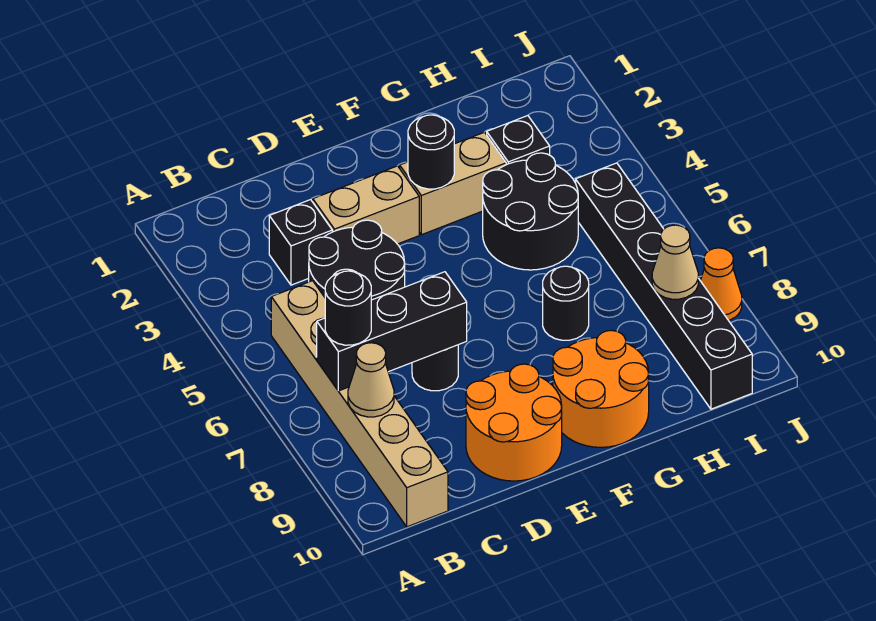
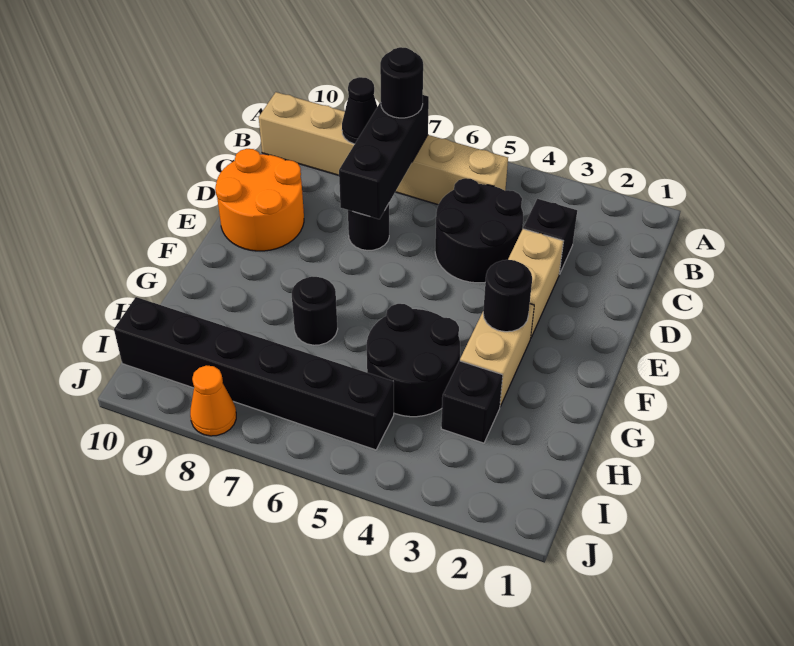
tan cone B8 level 2 -> black cone B8 level 2
orange round brick F9:G10 level 1 -> none
tan cone I8 level 2 -> none

